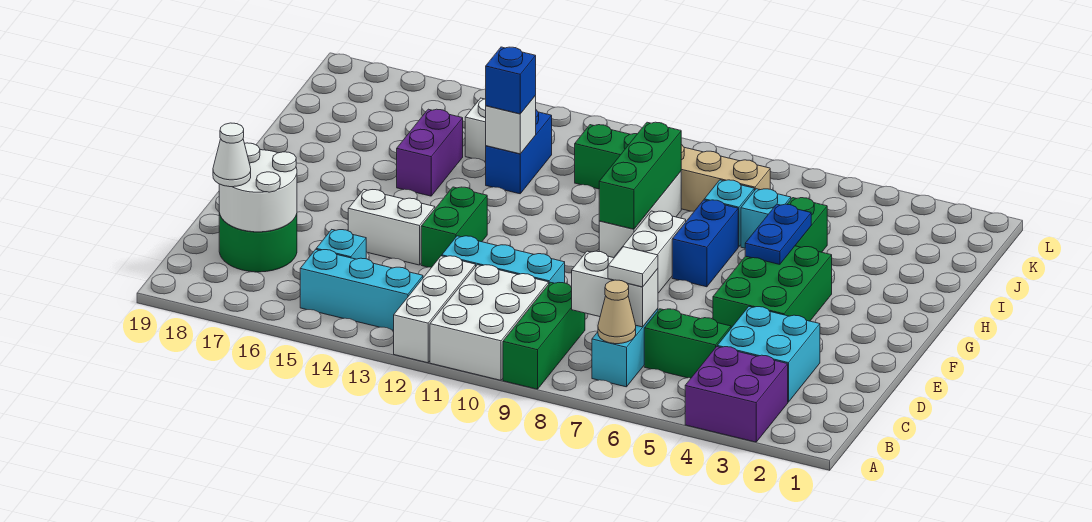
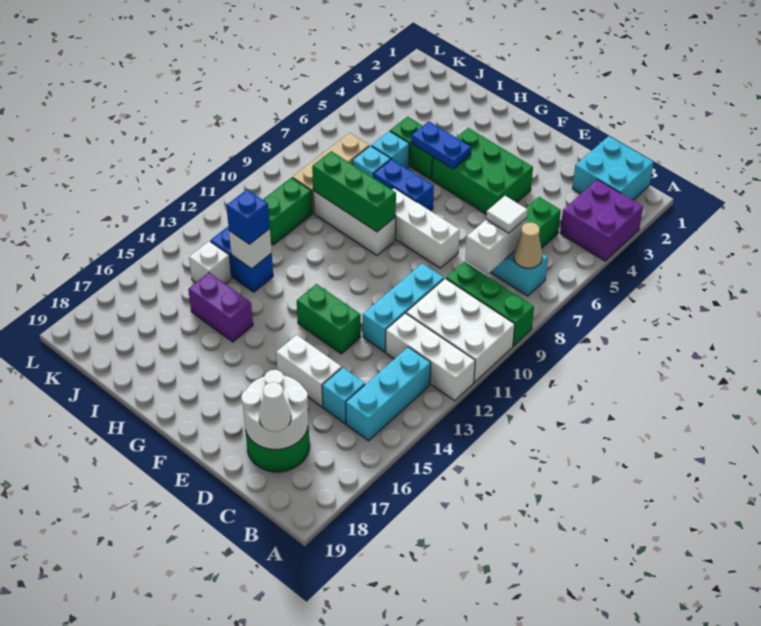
cyan brick C3:D4 level 1 -> cyan brick B1:C2 level 1
white brick E14:E15 level 1 -> white brick D15:E15 level 1

